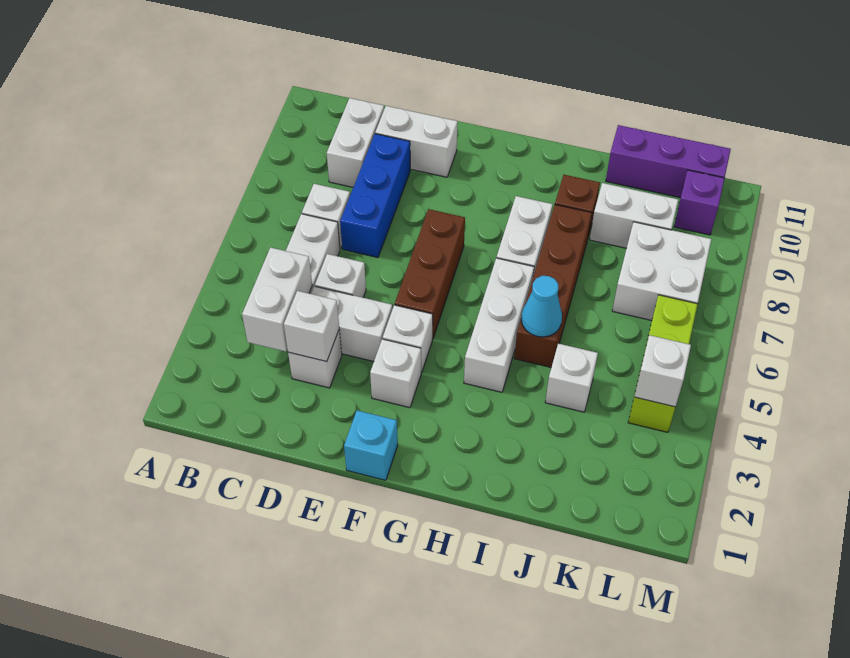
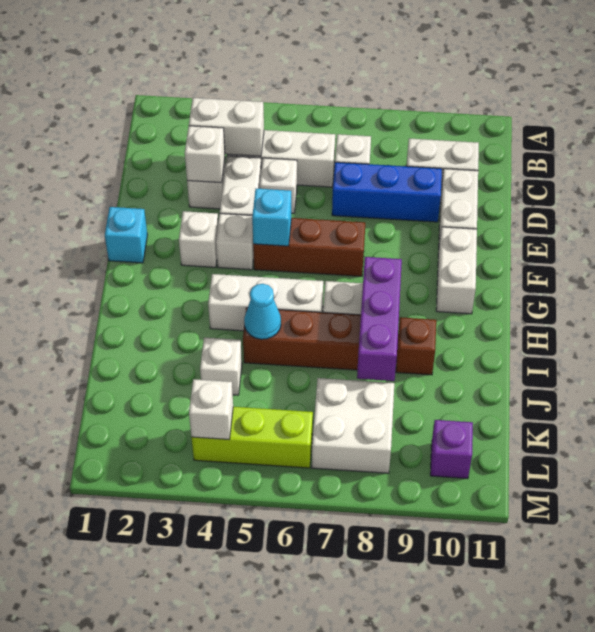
none -> cyan brick F5 level 2
white brick J9:K9 level 1 -> white brick F10:G10 level 1
purple brick J11:L11 level 1 -> purple brick H8:J8 level 2

